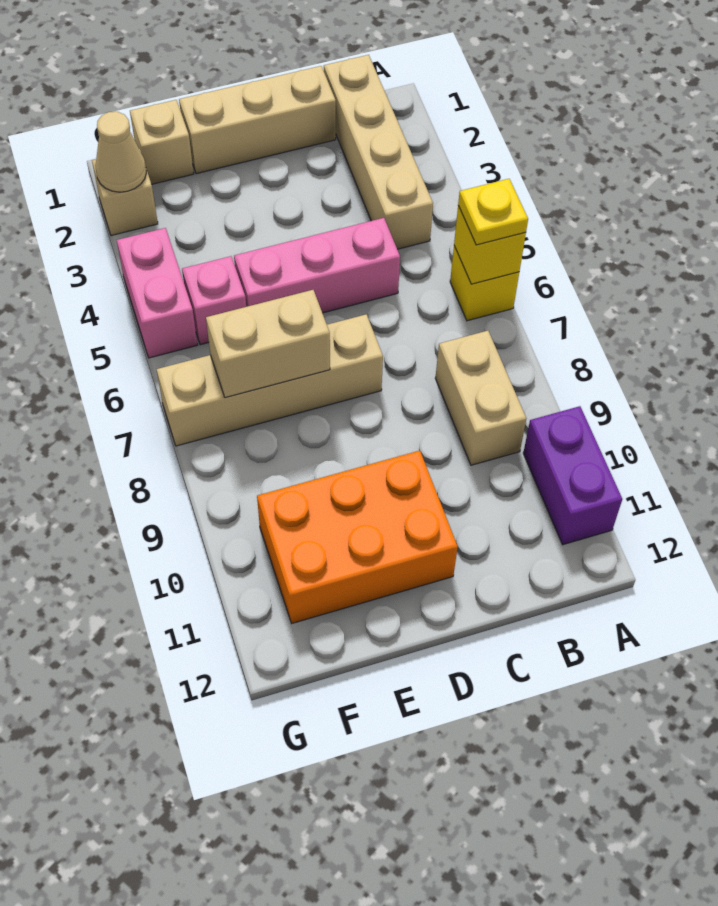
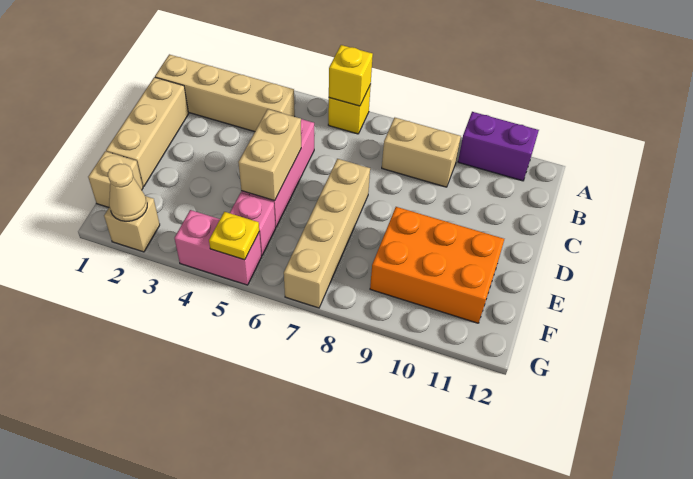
yellow plate A6 level 3 -> yellow plate G5 level 2
orange brick D10:F11 level 1 -> orange brick E9:F11 level 1
tan brick E7:F7 level 2 -> tan brick D5:E5 level 2

